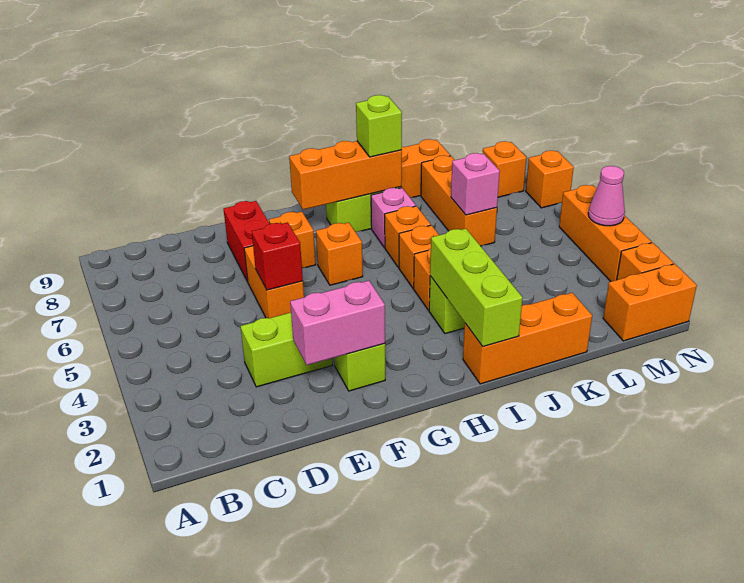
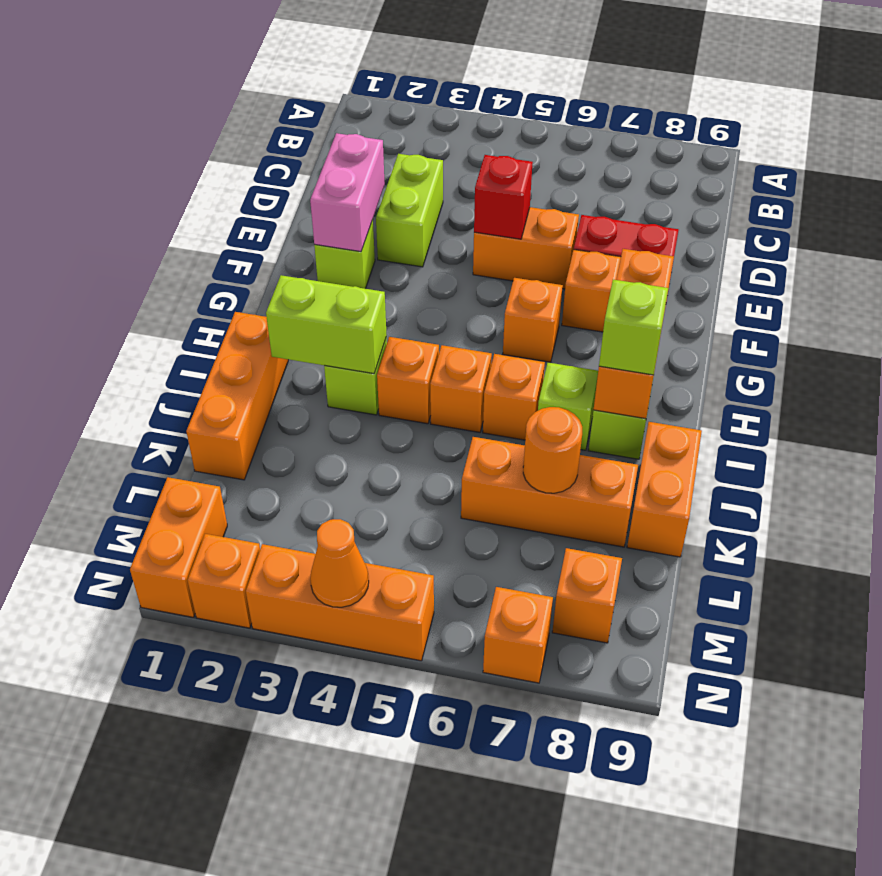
lime brick I1:I3 level 2 -> lime brick I2:I3 level 2
pink brick I7 level 1 -> lime brick I7 level 1
pink brick K6 level 2 -> none
none -> orange round brick K7 level 2
pink cone N4 level 2 -> orange cone N4 level 2

